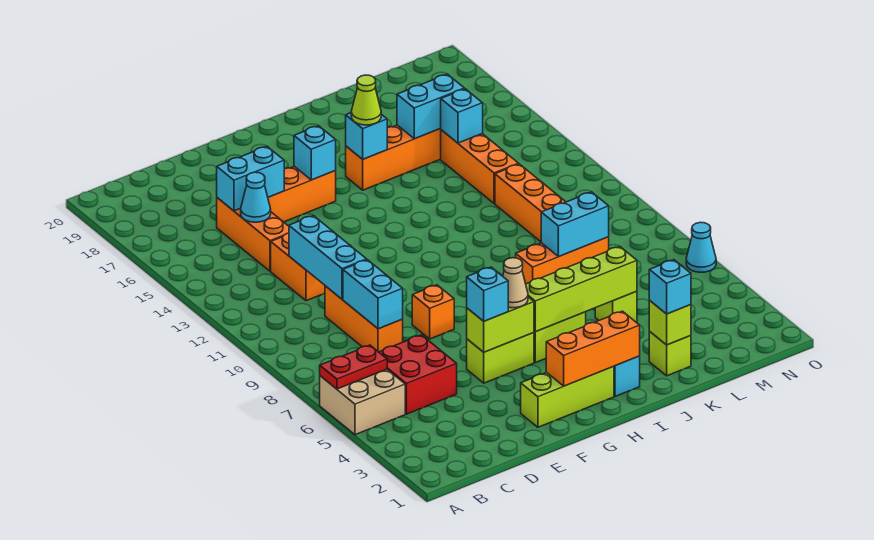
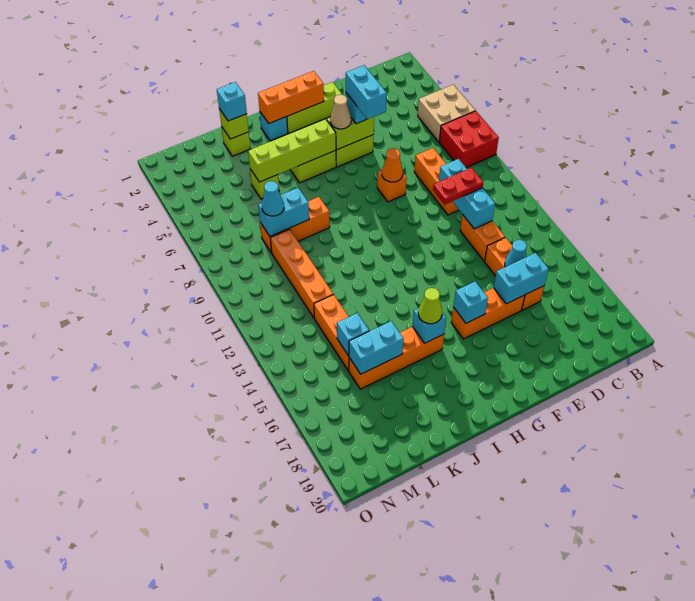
red plate A6:B6 level 2 -> red plate D11:E11 level 3
red brick C5:D6 level 1 -> red brick A7:B8 level 1
cyan brick D8:D9 level 2 -> cyan brick F5:F6 level 4
none -> orange cone F8 level 2
cyan cone O6 level 1 -> cyan cone L8 level 3

